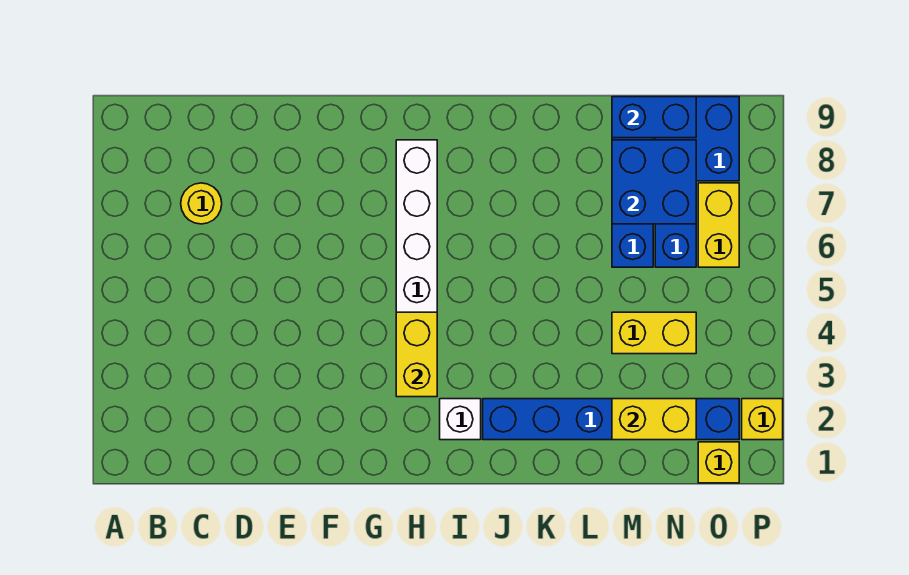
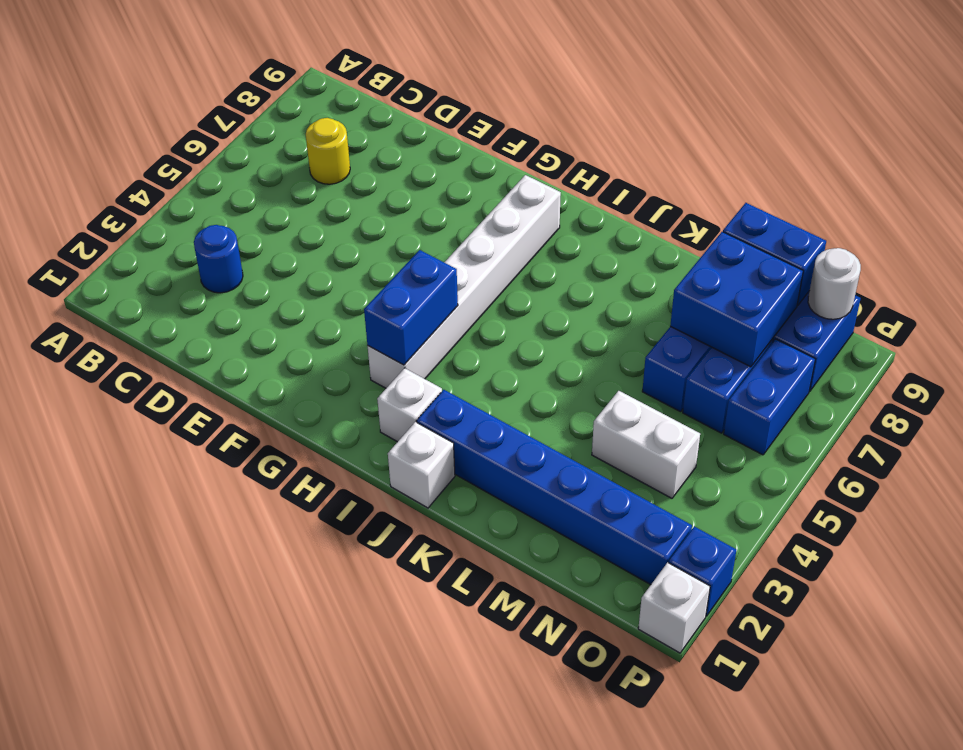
none -> blue round brick C3 level 1
yellow brick H3:H4 level 2 -> blue brick H3:H4 level 2
none -> white brick J1 level 1
yellow brick M2:N2 level 2 -> none
yellow brick M4:N4 level 1 -> white brick M4:N4 level 1
yellow brick O1 level 1 -> none
yellow brick O6:O7 level 1 -> blue brick O6:O7 level 1
none -> white round brick O9 level 2
none -> white brick P1 level 1
yellow brick P2 level 1 -> blue brick P2 level 1

